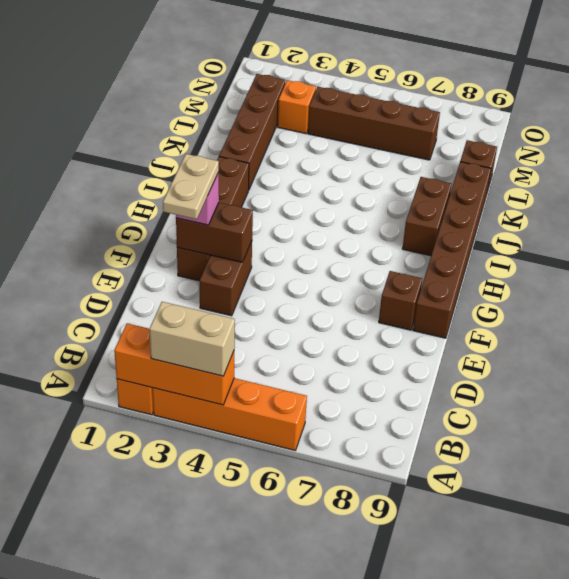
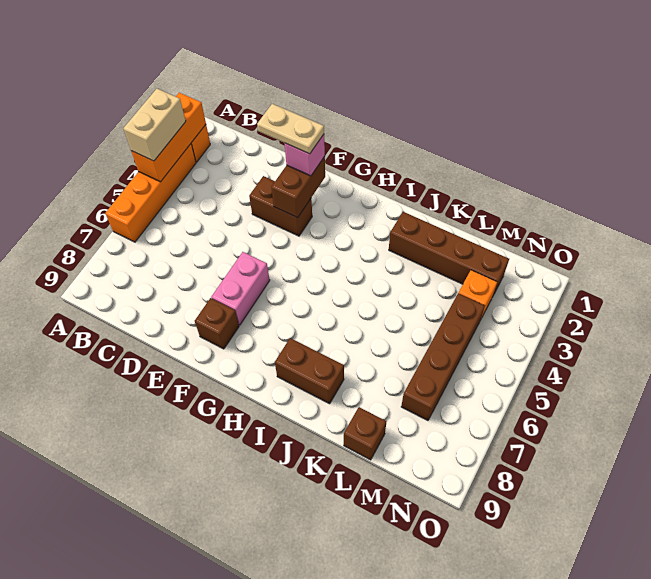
brown brick F2:I2 level 1 -> none
none -> pink brick F6:F7 level 1
brown brick F9:K9 level 1 -> none

